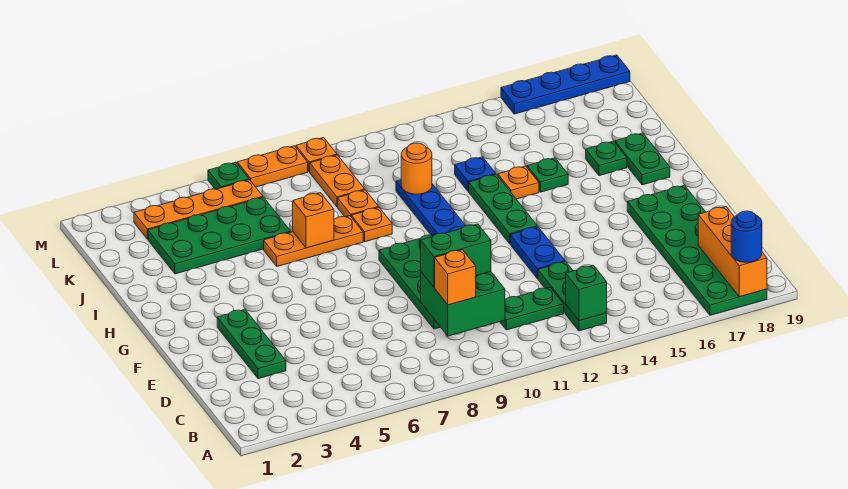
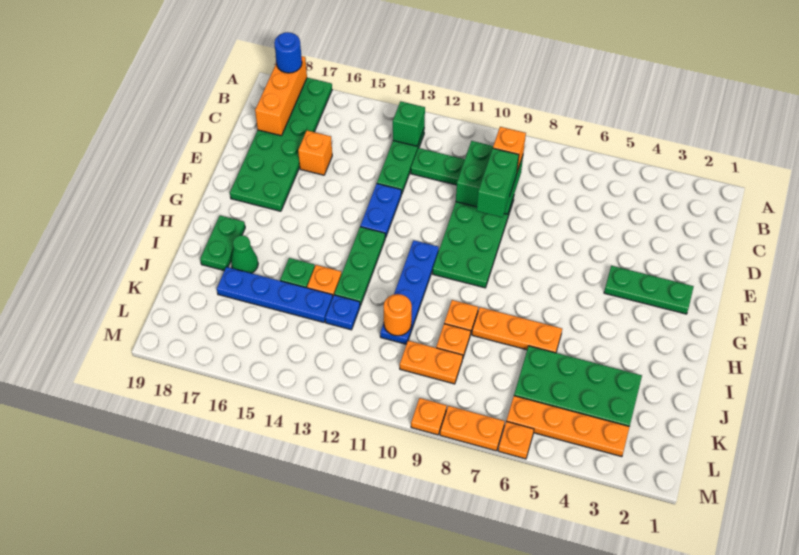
green plate D3:F3 level 1 -> green plate F2:F4 level 1
green brick D9:D10 level 3 -> green brick D9:E9 level 3
orange brick I7 level 2 -> orange brick D16 level 1
green plate I17 level 1 -> green cone I17 level 1
orange plate K9:L9 level 1 -> orange plate K9:K10 level 1
green plate M6 level 1 -> orange plate M6 level 1
blue plate M16:M19 level 1 -> blue plate J14:J17 level 1

